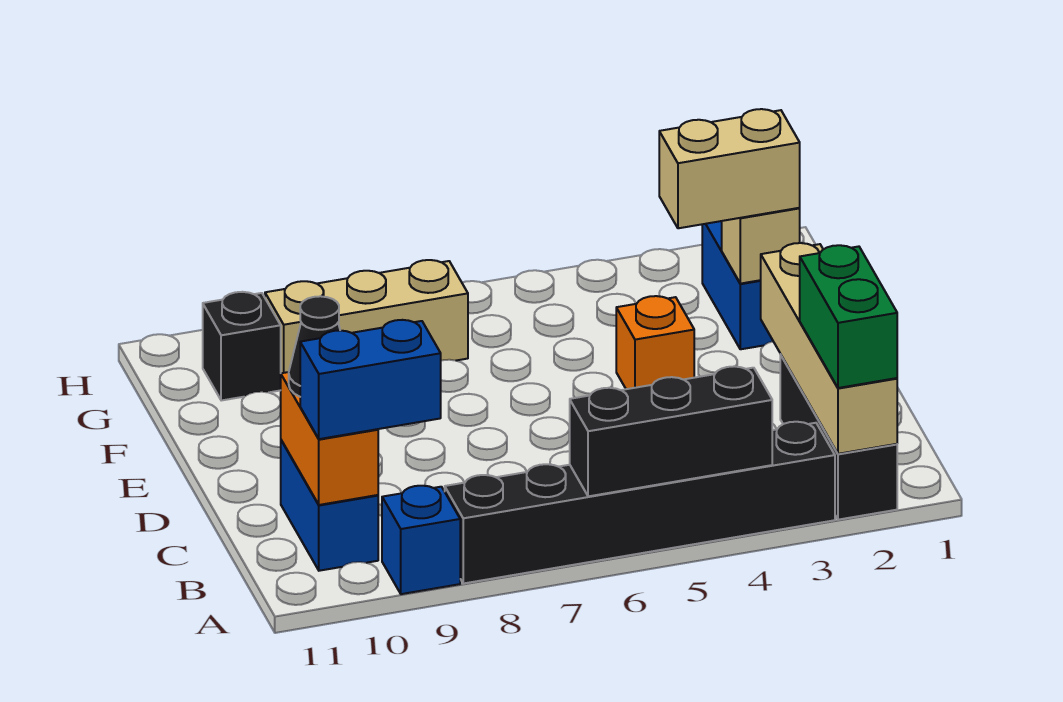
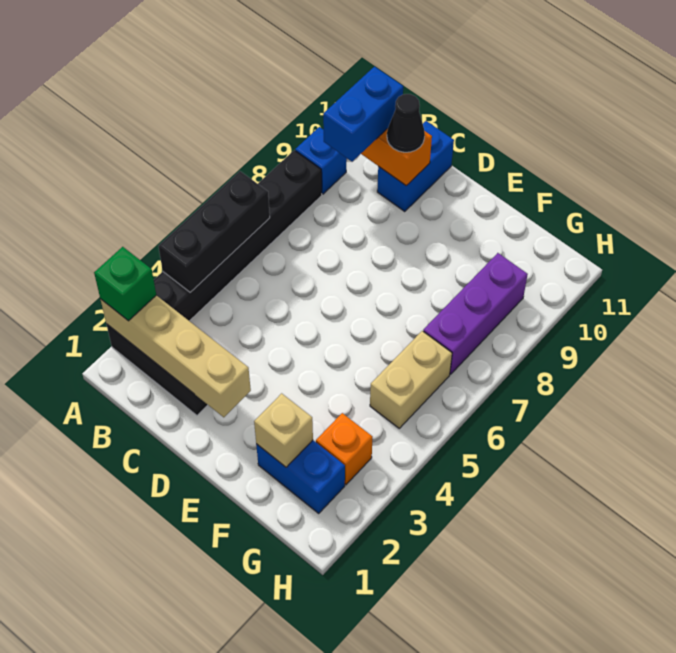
green brick A2:B2 level 3 -> green brick A2 level 3
blue brick B10:C10 level 1 -> blue brick C10:C11 level 1
orange brick E4 level 1 -> orange brick G3 level 1
tan brick F2:F3 level 3 -> tan brick G5:G6 level 1
tan brick G7:G9 level 1 -> purple brick G7:G9 level 1
black brick G10 level 1 -> none

